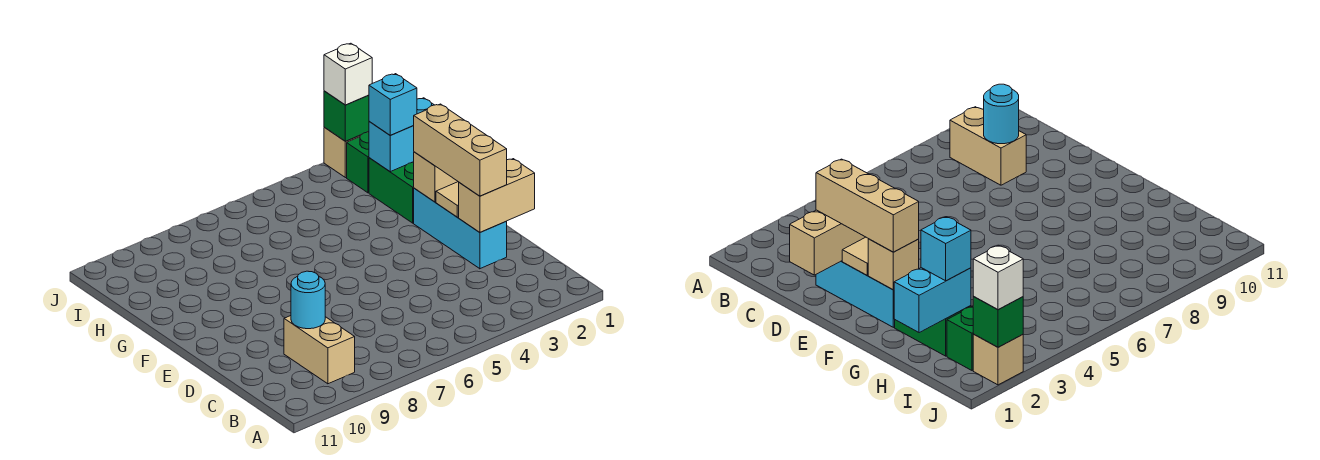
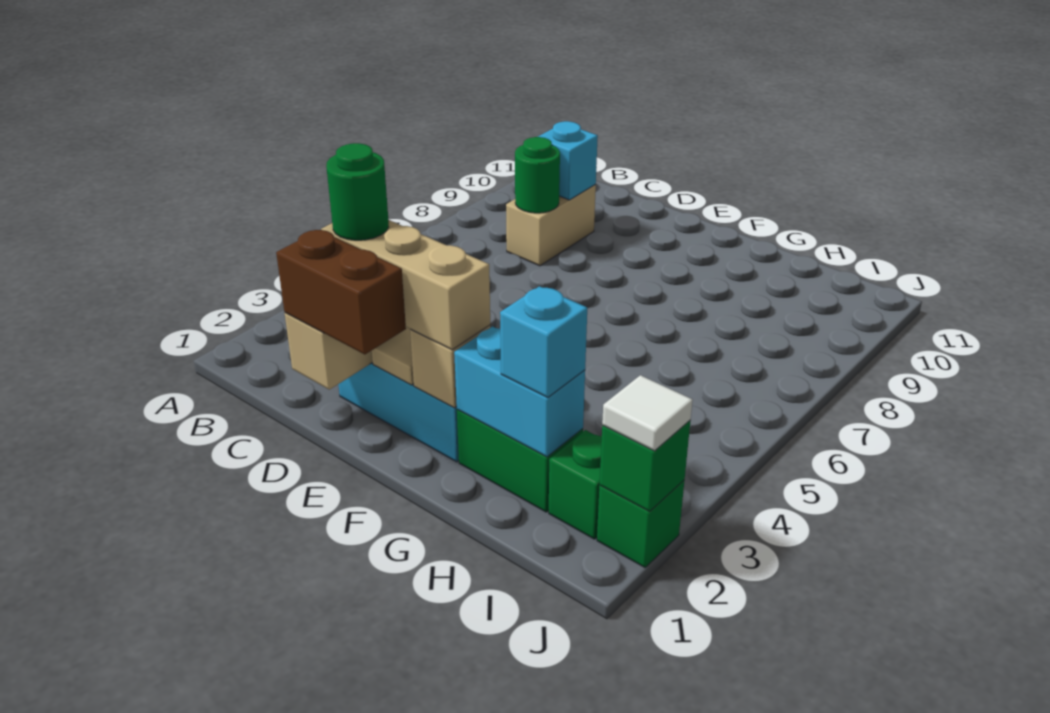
tan brick B9:C9 level 1 -> tan brick C8:C9 level 1
none -> green round brick C8 level 2
cyan round brick C9 level 2 -> cyan brick C9 level 2
none -> brown brick D1:E1 level 3
none -> green round brick D2 level 4
cyan brick H1:H2 level 2 -> cyan brick G2:H2 level 2
tan brick J2 level 1 -> green brick J2 level 1
white brick J2 level 3 -> white tile J2 level 3

